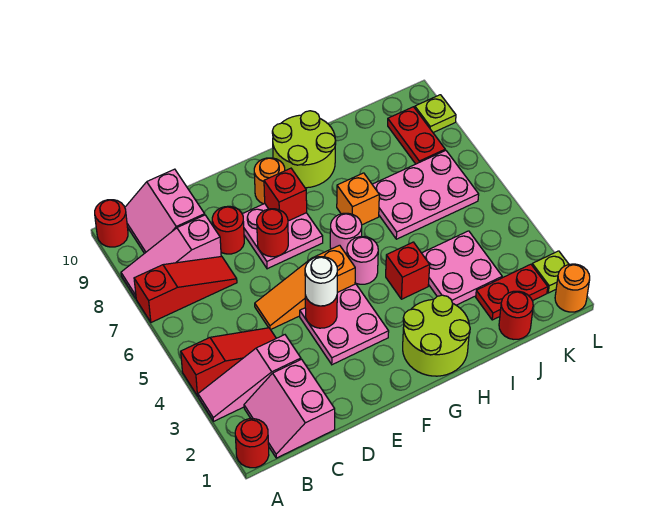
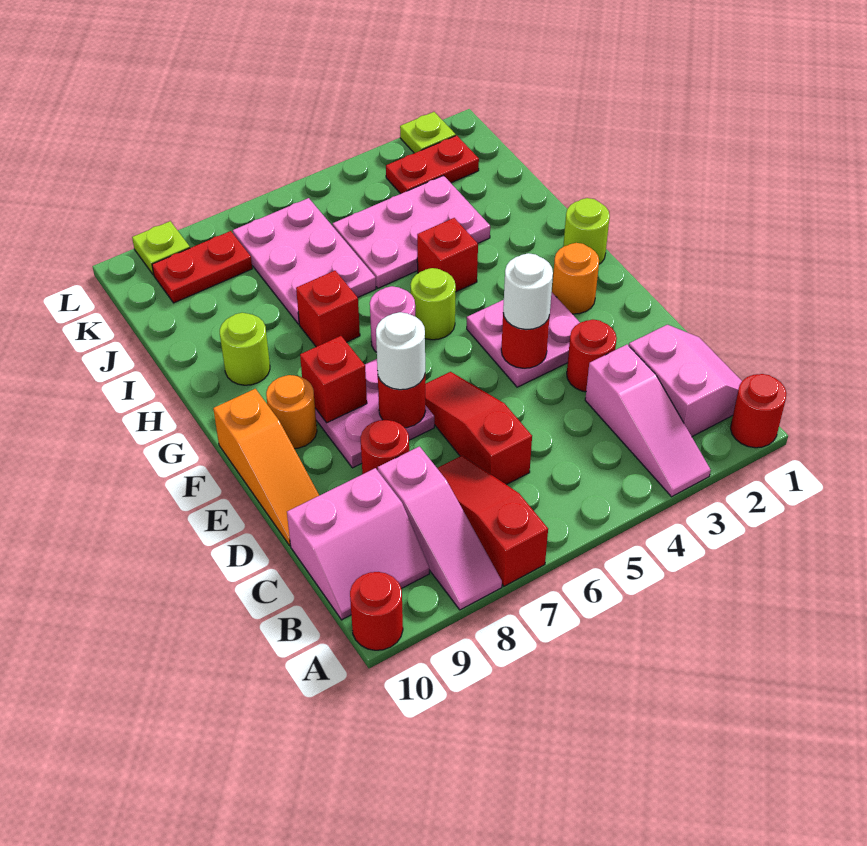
red slope A4:C4 level 1 top A -> red slope C6:E6 level 1 top C
pink slope B1:C2 level 1 top C -> pink slope B1:C2 level 1 top 2
orange slope D5:F5 level 1 top F -> orange slope D10:F10 level 1 top F
none -> white round brick E7 level 3
lime round brick G1:H2 level 1 -> lime round brick G1 level 1
pink round brick G5 level 1 -> lime round brick G5 level 1
lime round brick G9:H10 level 1 -> lime round brick H9 level 1
orange brick H7 level 1 -> red brick H7 level 1
pink plate I3:J4 level 1 -> pink plate I3:J5 level 1
red round brick J1 level 1 -> red round brick D3 level 1
red plate J2:K2 level 1 -> red plate K2:K3 level 1
orange round brick L1 level 1 -> orange round brick F2 level 1

